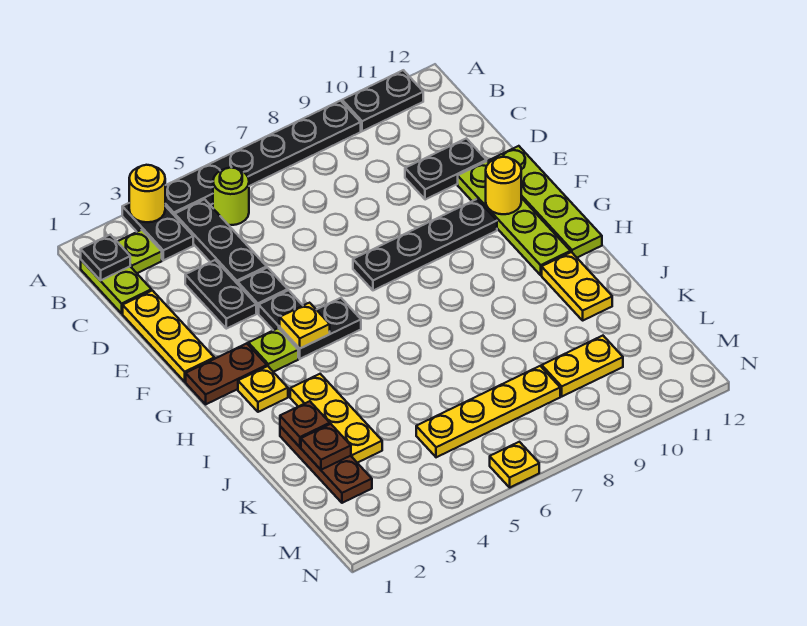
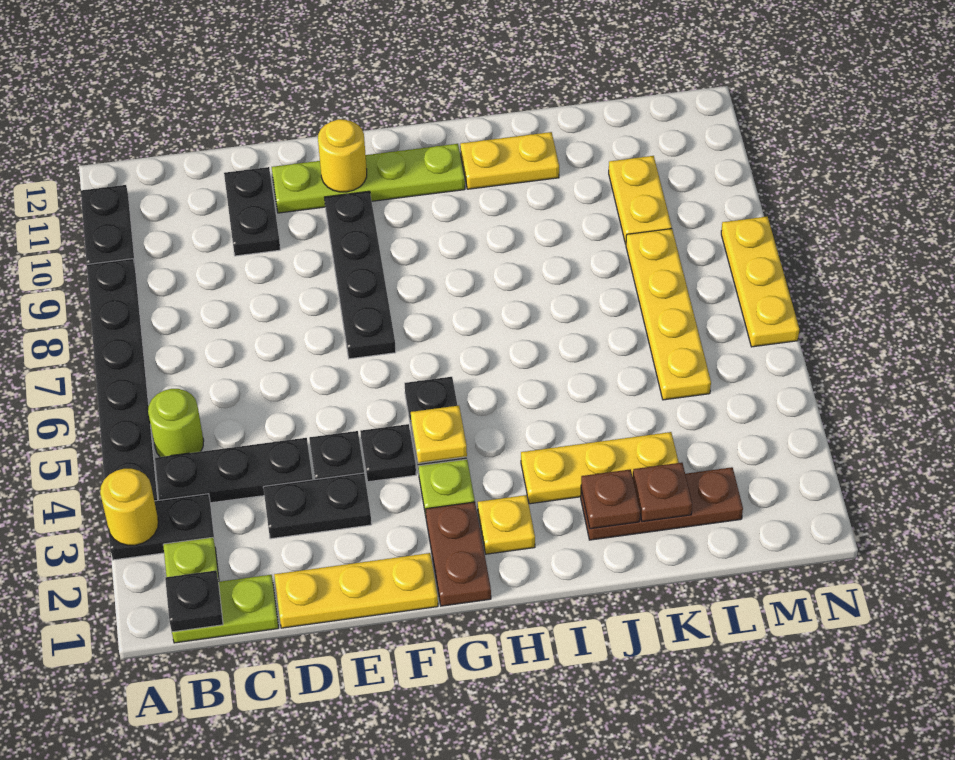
lime plate E12:H12 level 1 -> none
yellow plate N6 level 1 -> yellow plate N6:N8 level 1

